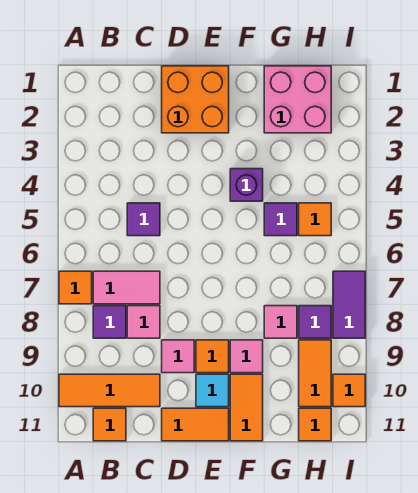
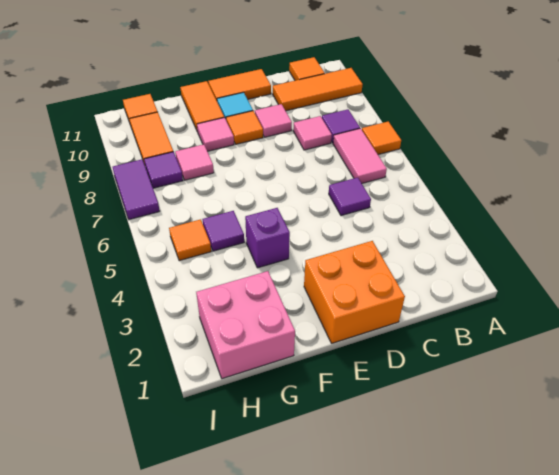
pink tile B7:C7 level 1 -> pink tile B6:B7 level 1
orange tile I10 level 1 -> none

